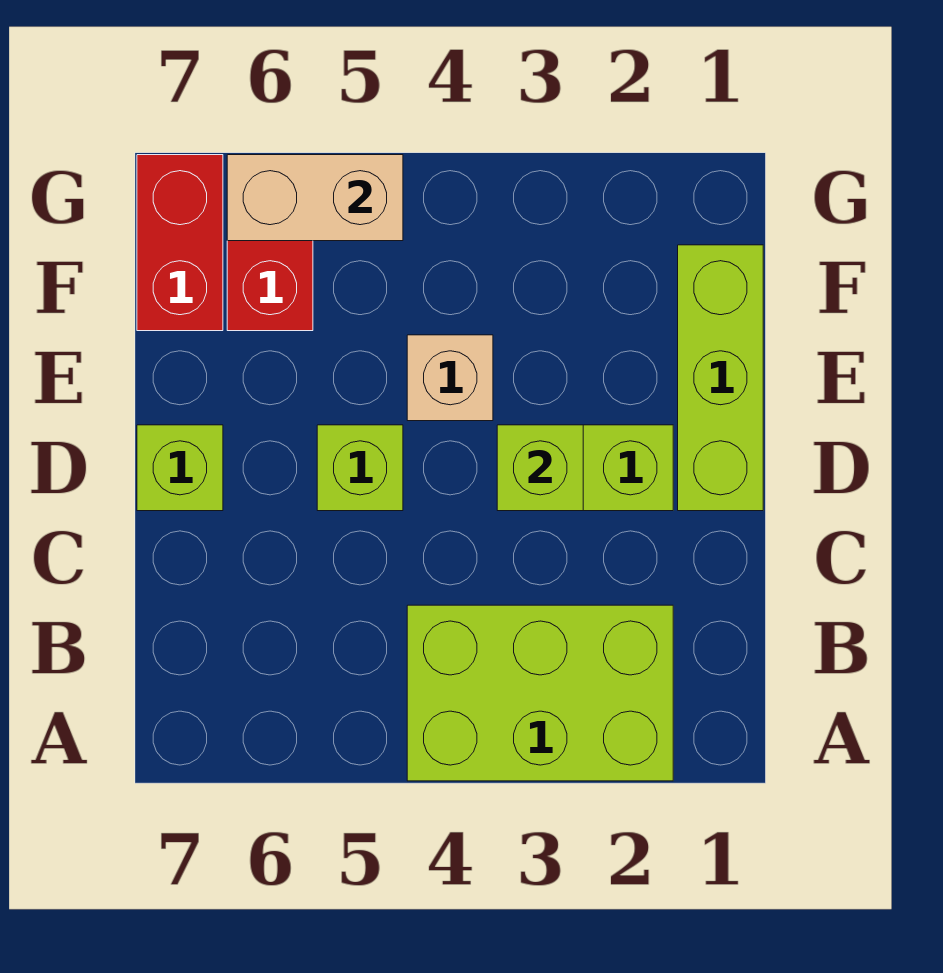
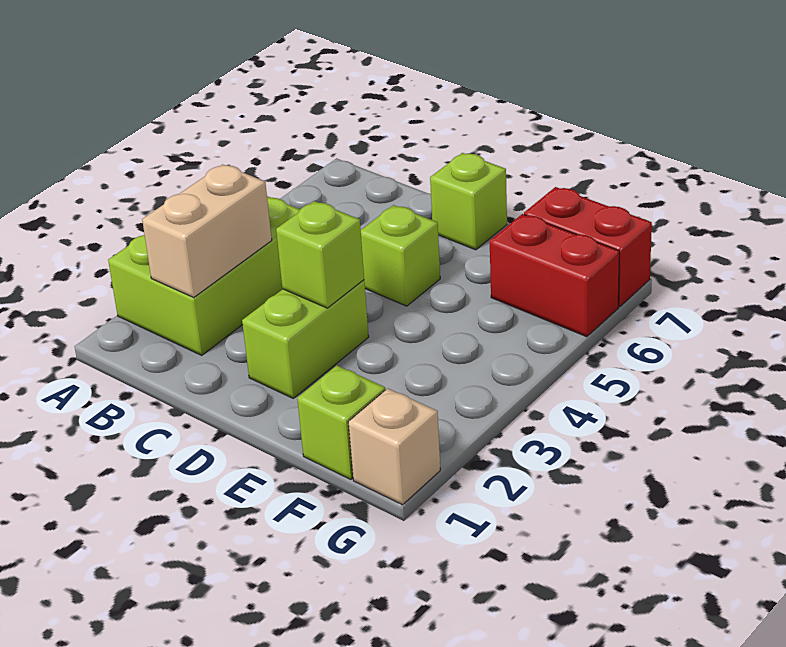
lime brick D1:F1 level 1 -> lime brick F1 level 1
tan brick E4 level 1 -> tan brick G1 level 1
tan brick G5:G6 level 2 -> tan brick B2:B3 level 2

